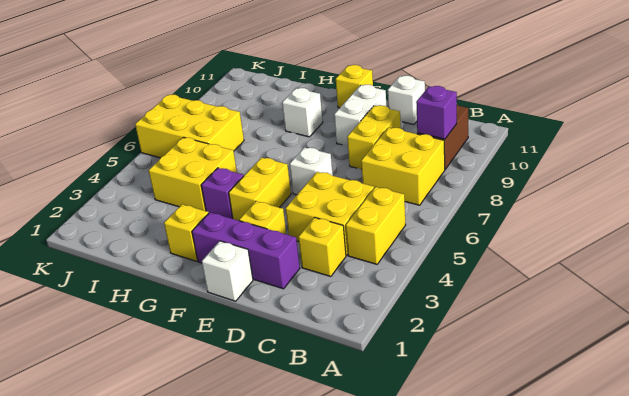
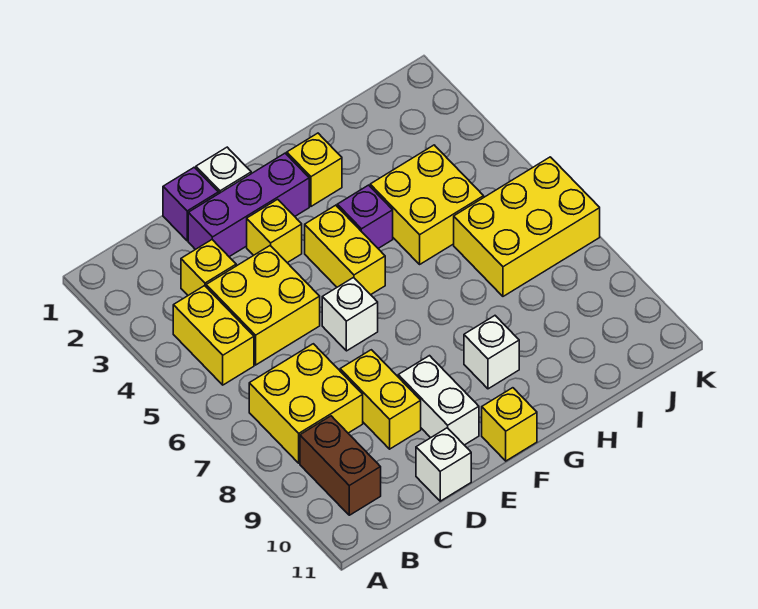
purple brick B9 level 2 -> purple brick D1 level 1

